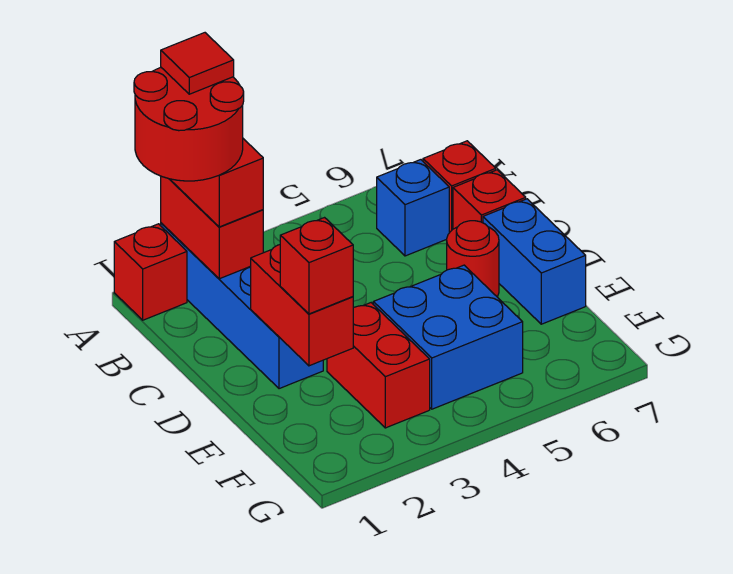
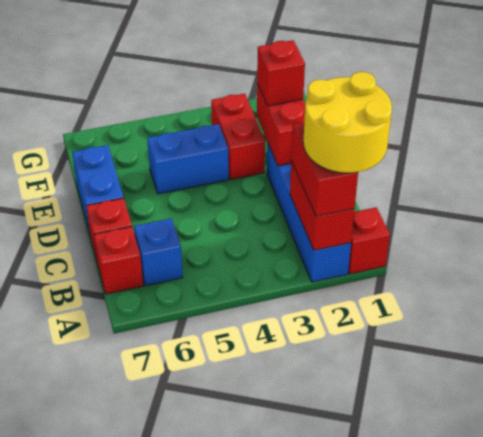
red round brick A1:B2 level 4 -> yellow round brick A1:B2 level 4
red tile A2 level 5 -> none
red round brick D6 level 1 -> none
blue brick E4:F5 level 1 -> blue brick E4:E5 level 1

